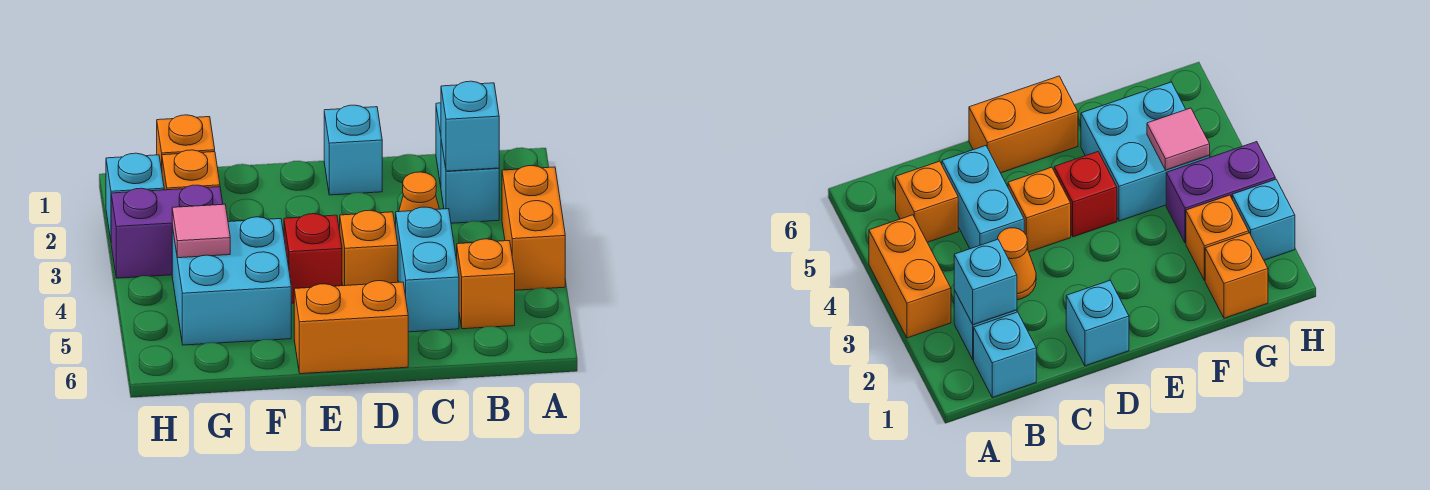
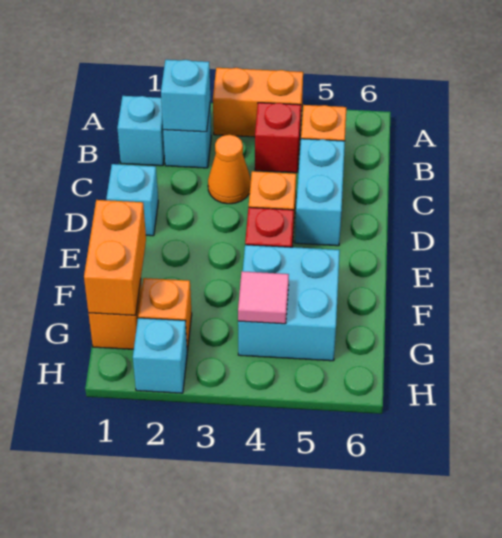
none -> red brick B4 level 1
cyan brick C4:C5 level 1 -> cyan brick C5:D5 level 1
orange brick D6:E6 level 1 -> orange brick F1:G1 level 2
purple brick G3:H3 level 1 -> none

